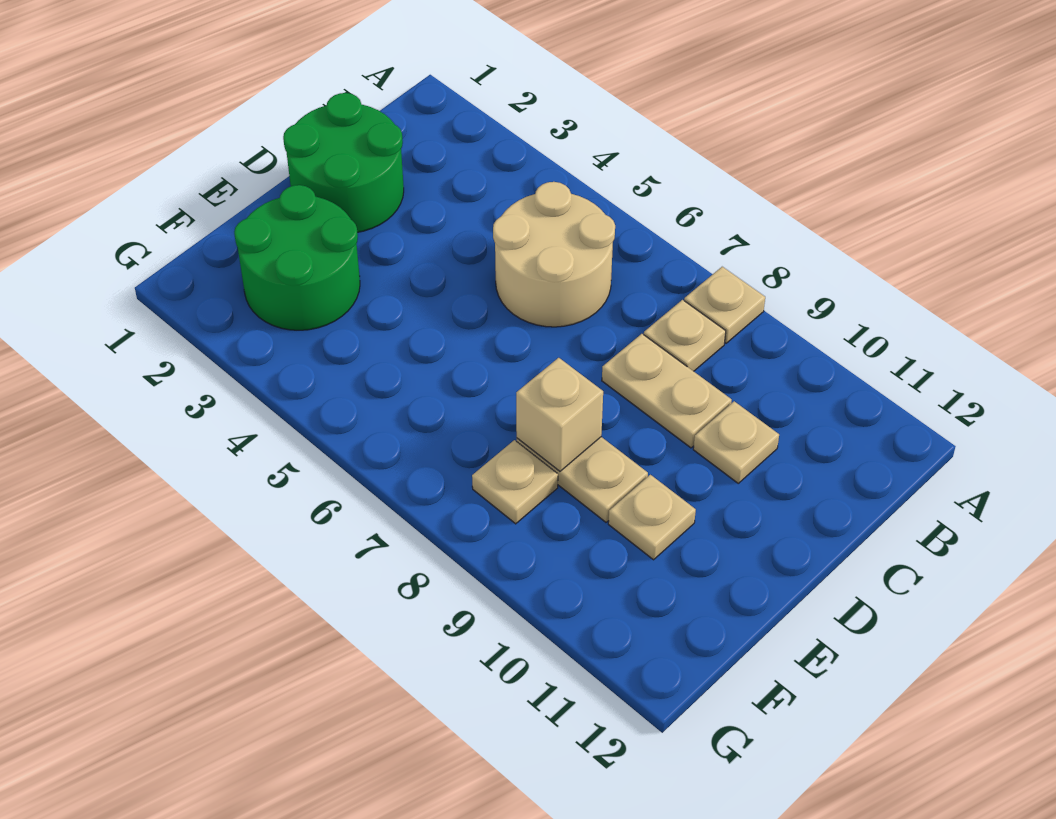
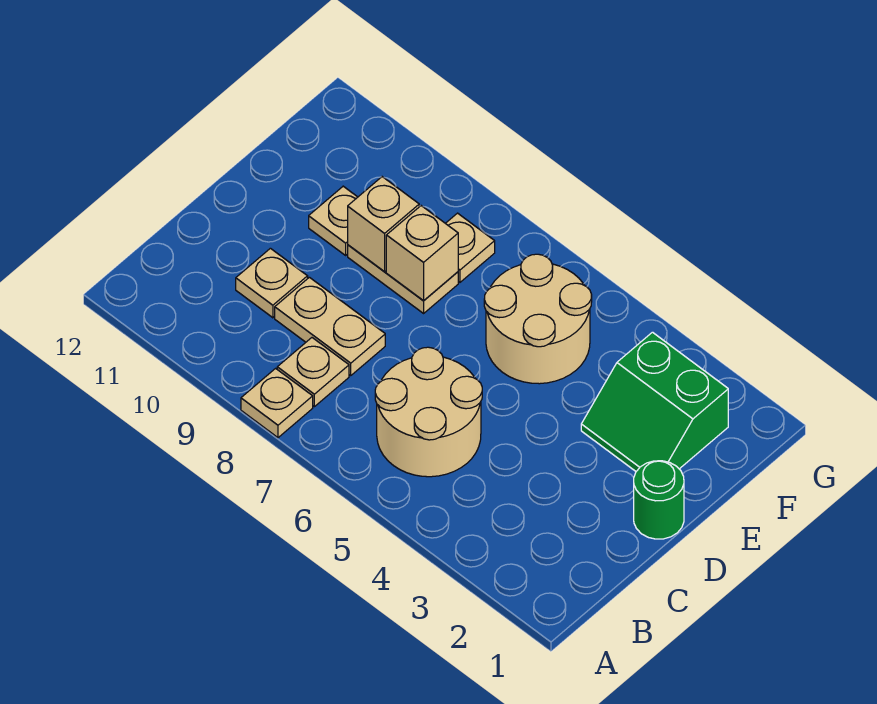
green round brick C1:D2 level 1 -> green round brick D1 level 1
green round brick E2:F3 level 1 -> green slope E2:F3 level 1 top F
none -> tan round brick E5:F6 level 1
none -> tan brick E9 level 2

